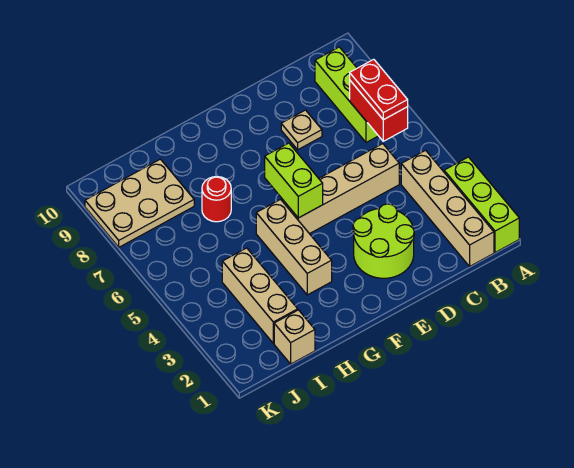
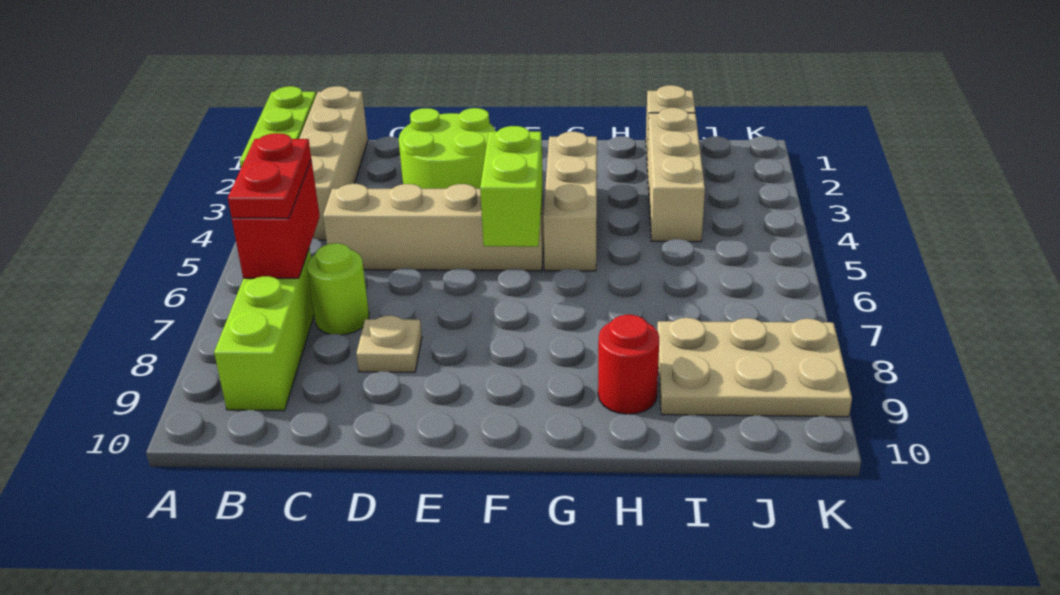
none -> lime round brick C7 level 1
red round brick H7 level 1 -> red round brick H9 level 1

